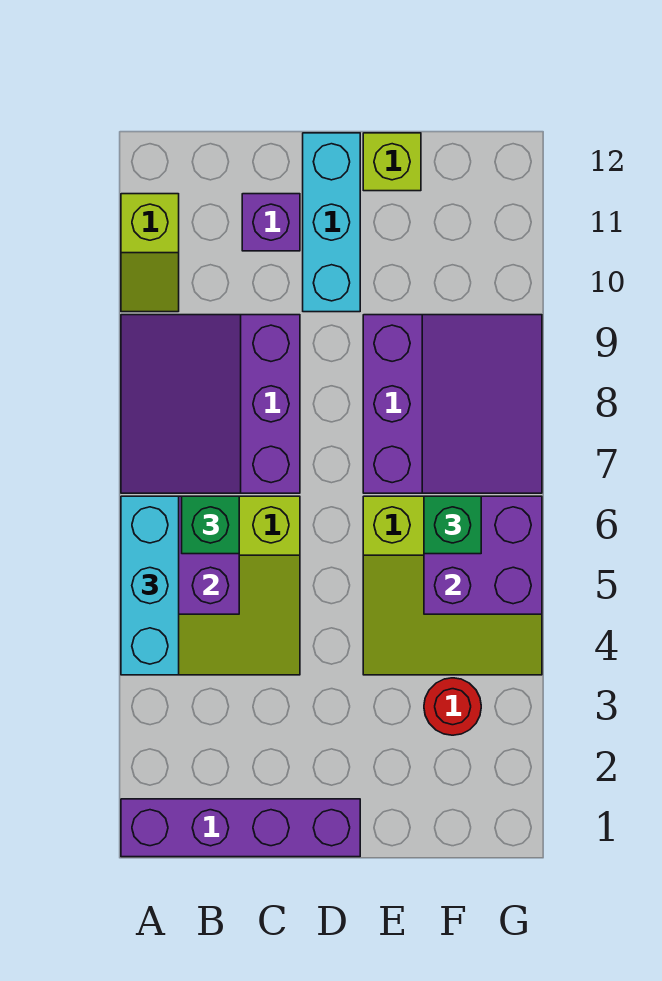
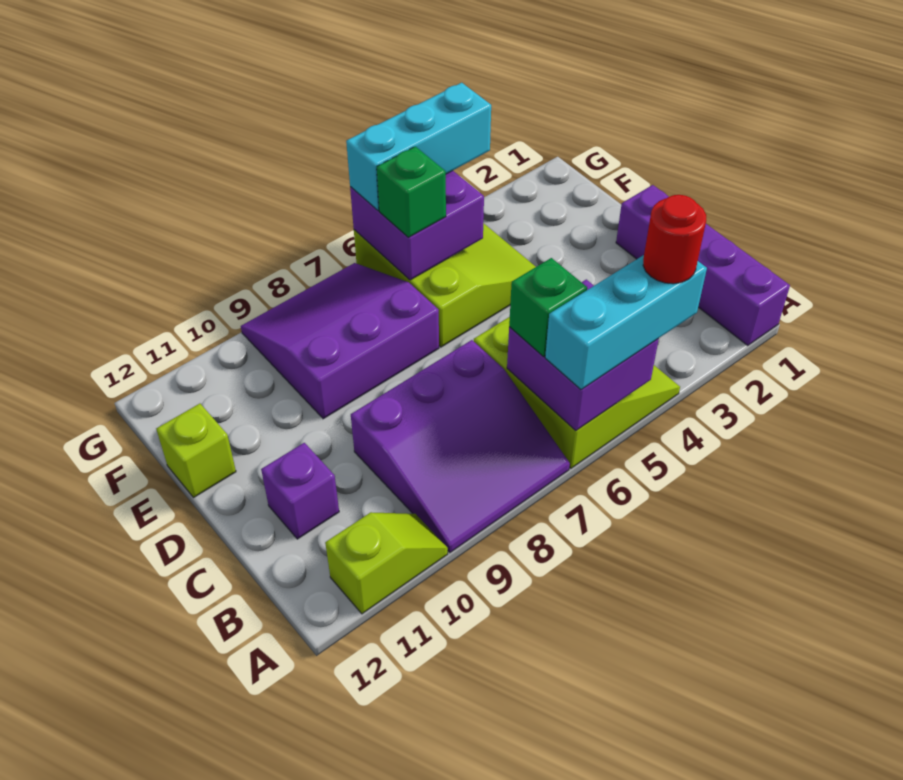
cyan brick D10:D12 level 1 -> cyan brick G4:G6 level 3
red round brick F3 level 1 -> red round brick A4 level 4

